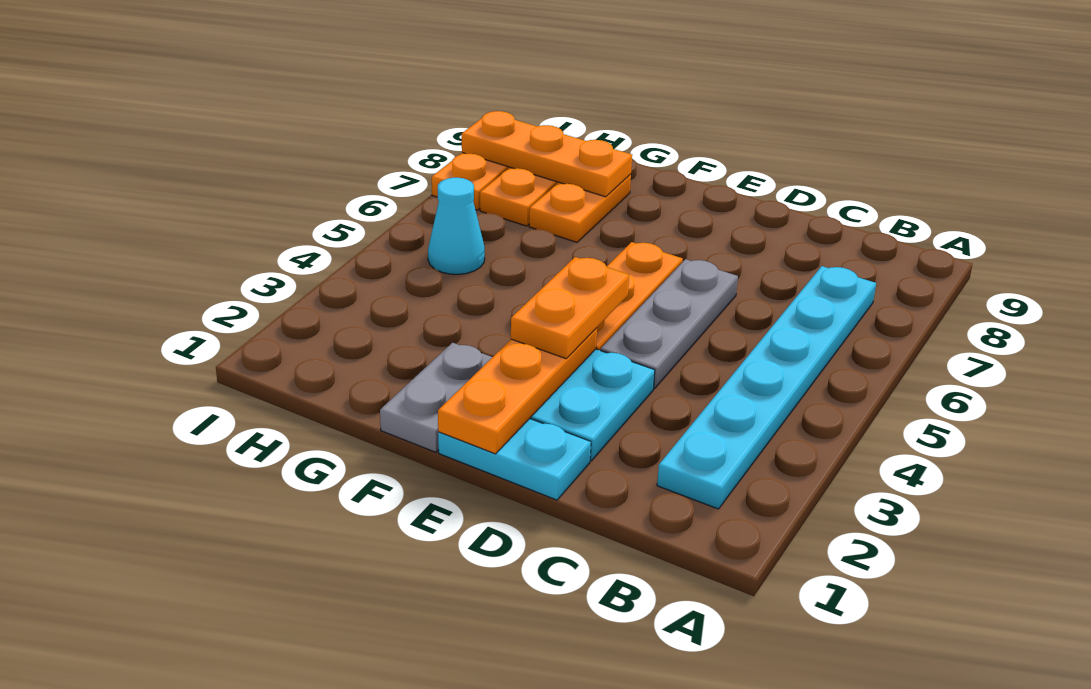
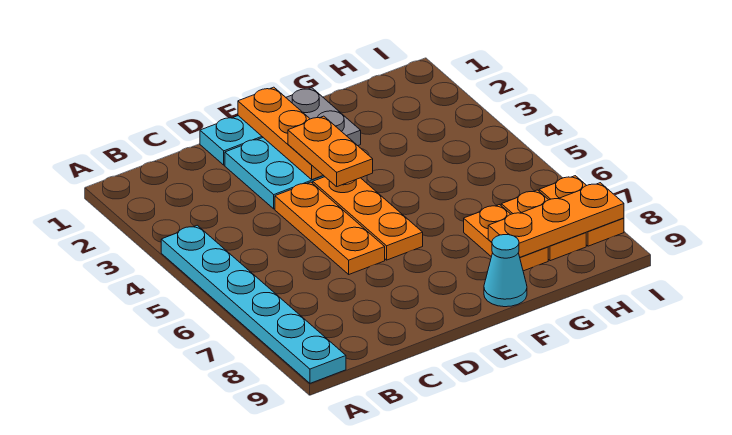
cyan plate B2:B7 level 1 -> cyan plate A4:A9 level 1
grey plate D4:D6 level 1 -> orange plate D4:D6 level 1
cyan cone H5 level 1 -> cyan cone F9 level 1

